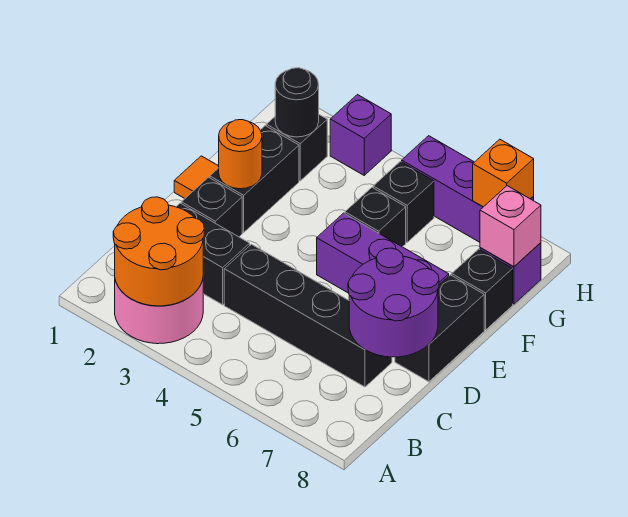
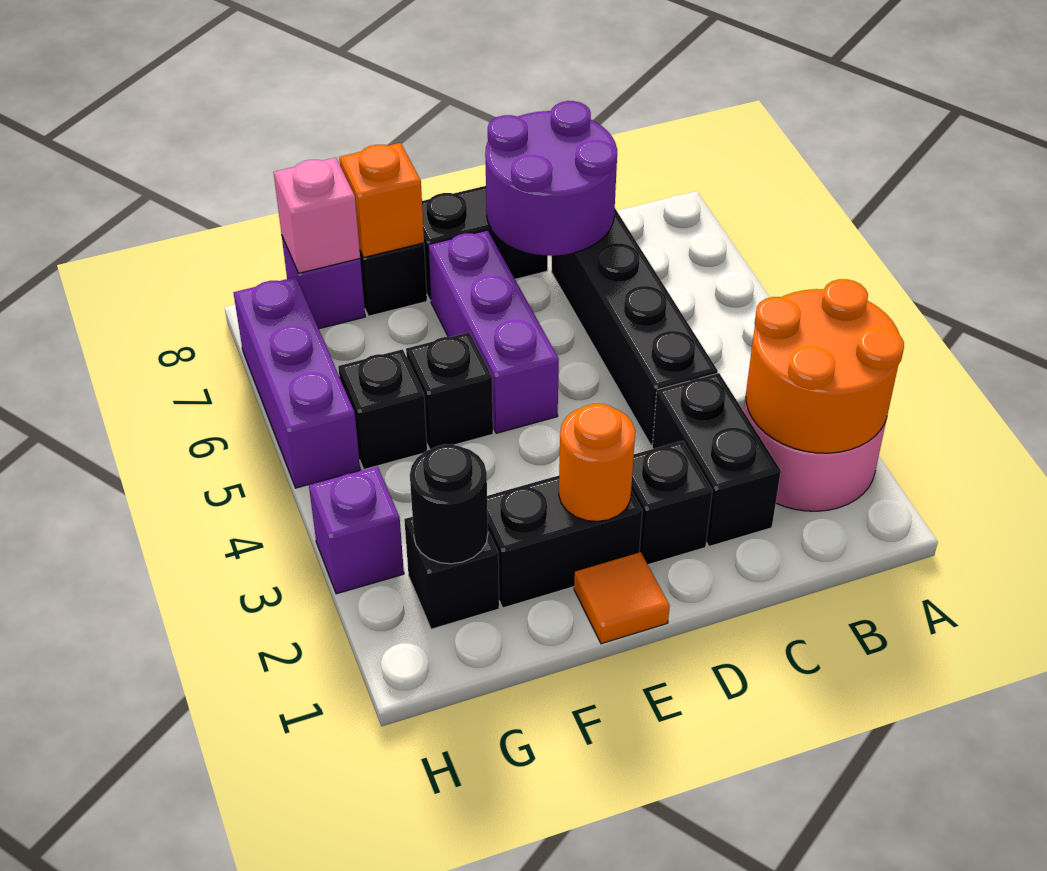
orange brick H7 level 2 -> orange brick F8 level 2

